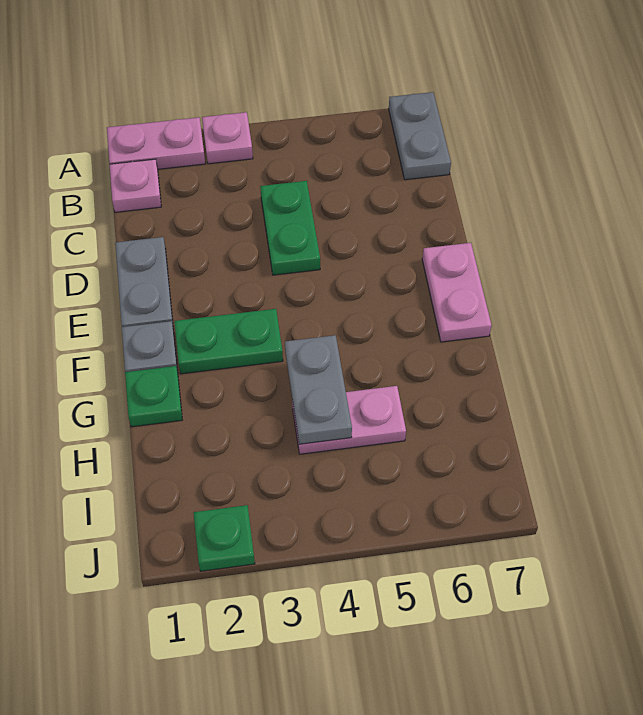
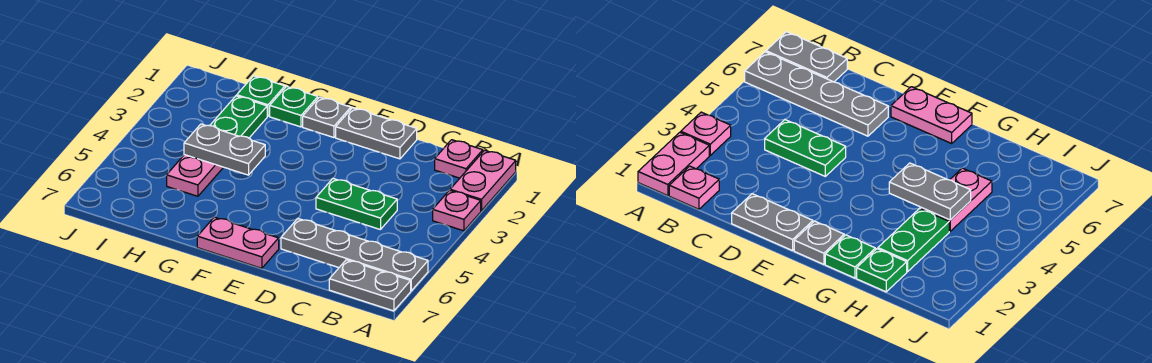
none -> grey plate A6:D6 level 1
green plate F2:F3 level 1 -> green plate H2:H3 level 1
green plate J2 level 1 -> green plate H1 level 1

